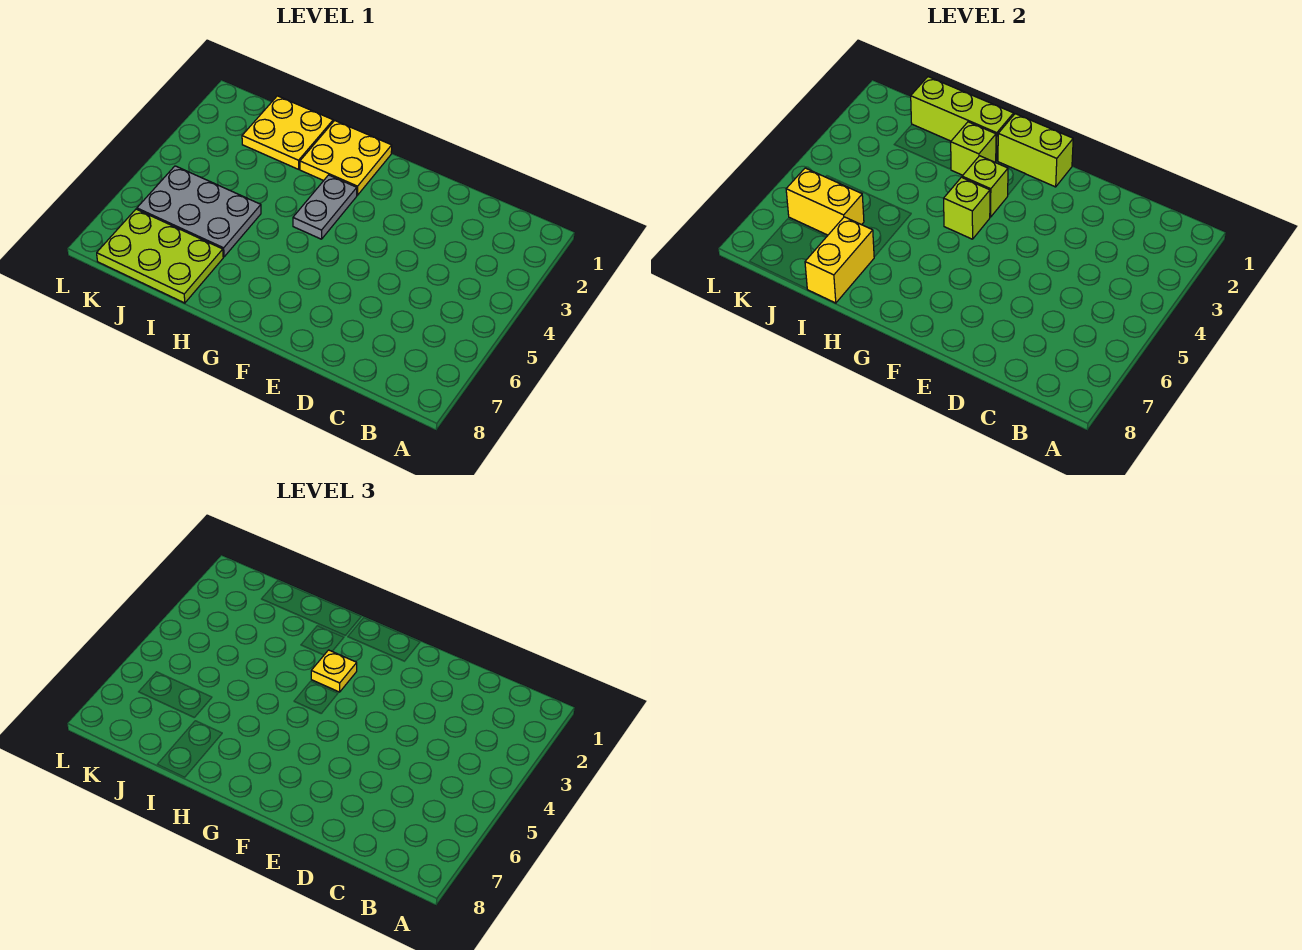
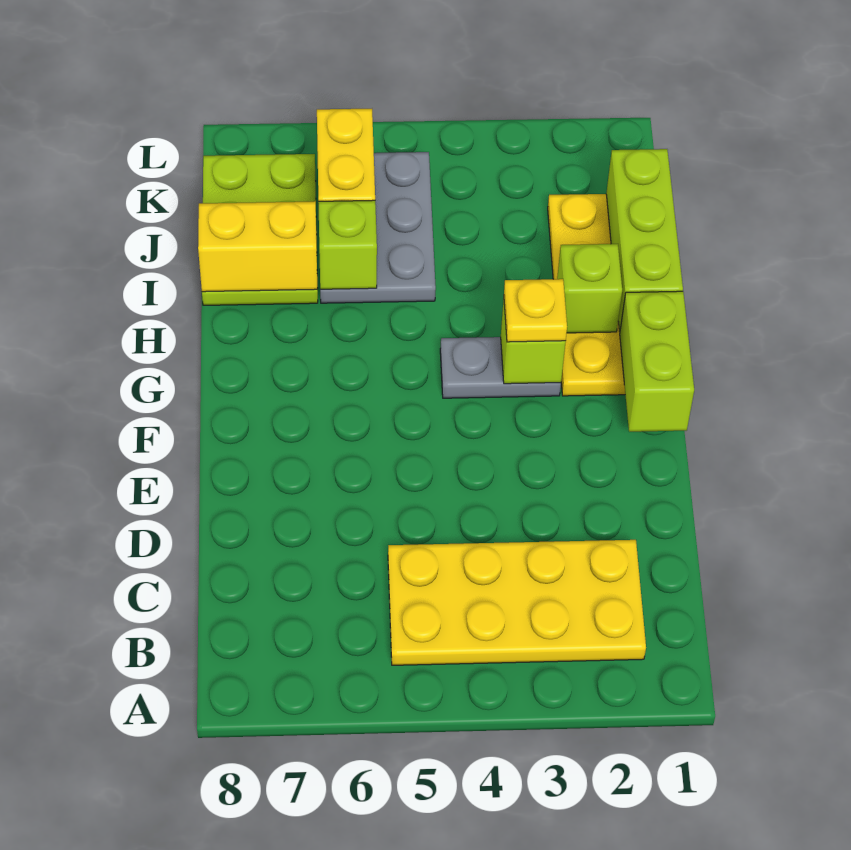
none -> yellow plate B2:C5 level 1
lime brick G4 level 2 -> lime brick I6 level 2

